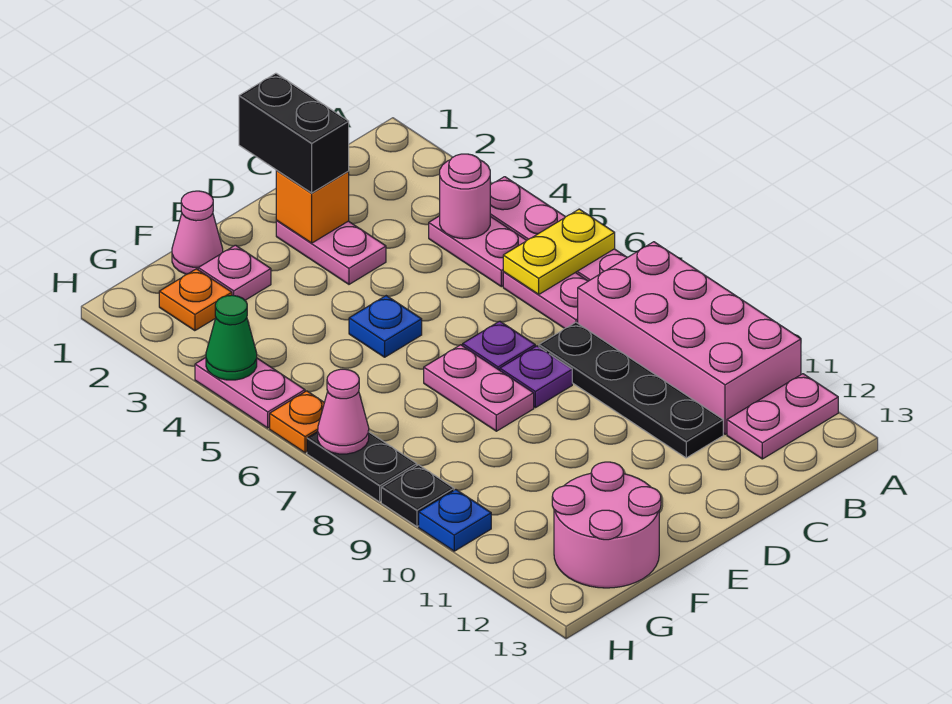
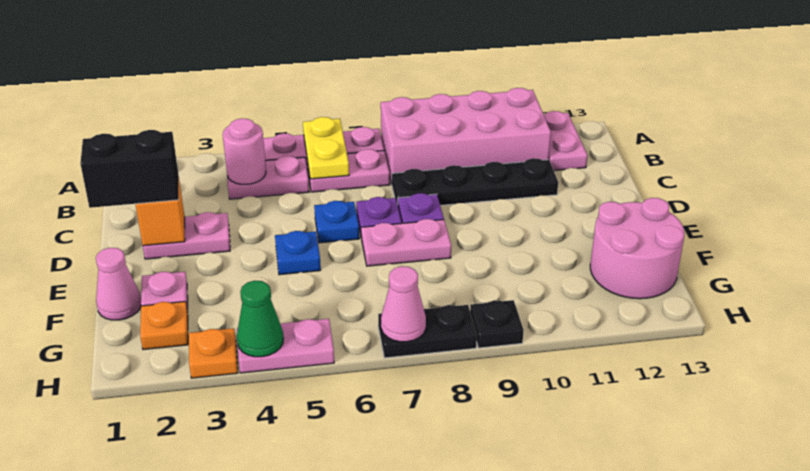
orange plate H6 level 1 -> orange plate H3 level 1
blue plate H10 level 1 -> blue plate D6 level 1

